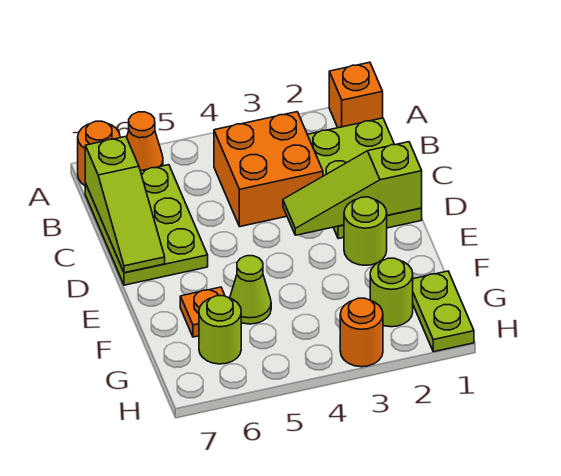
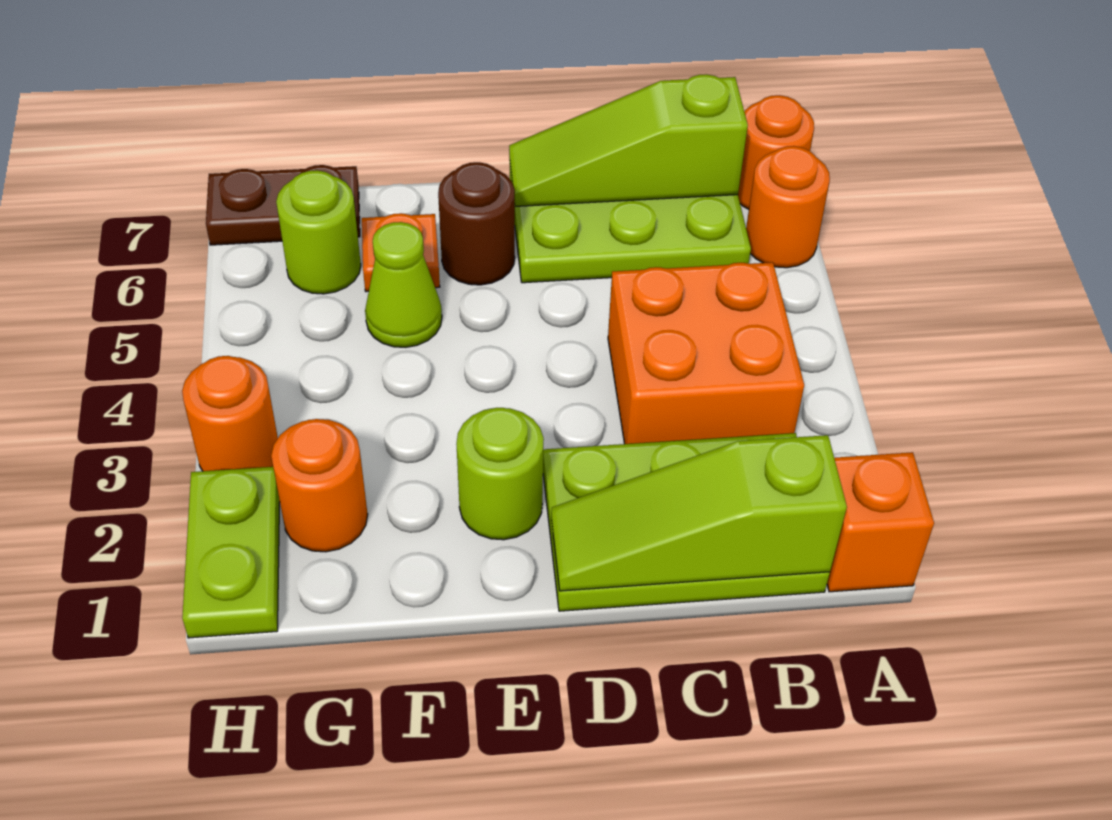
orange cone A6 level 1 -> orange round brick A6 level 1
lime slope D1:D3 level 2 top 1 -> lime slope B1:D1 level 2 top B
none -> brown round brick E6 level 1
lime plate G1:H1 level 1 -> lime plate H1:H2 level 1
lime round brick G2 level 1 -> orange round brick G2 level 1
none -> brown plate G7:H7 level 1

